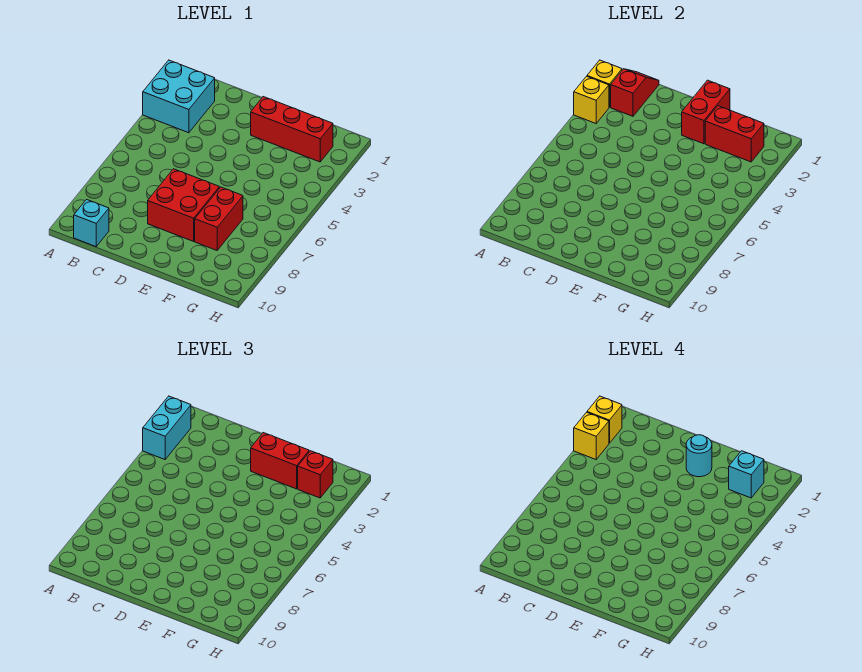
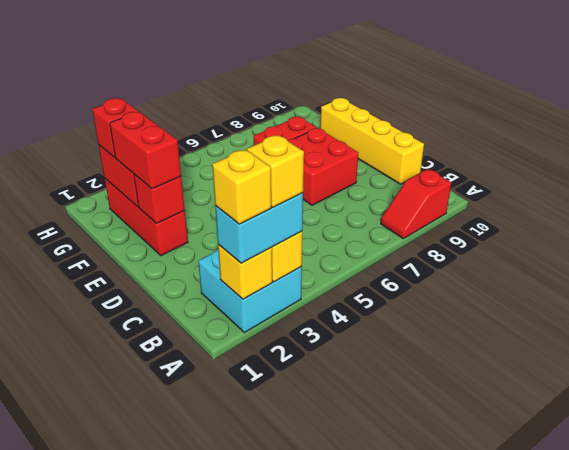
red slope B1:B2 level 2 top 2 -> red slope A8:A9 level 1 top 9
cyan brick B10 level 1 -> none
none -> yellow brick C10:F10 level 1
red brick E1:E2 level 2 -> red brick E2 level 2
cyan round brick E2 level 4 -> none
cyan brick G2 level 4 -> none

